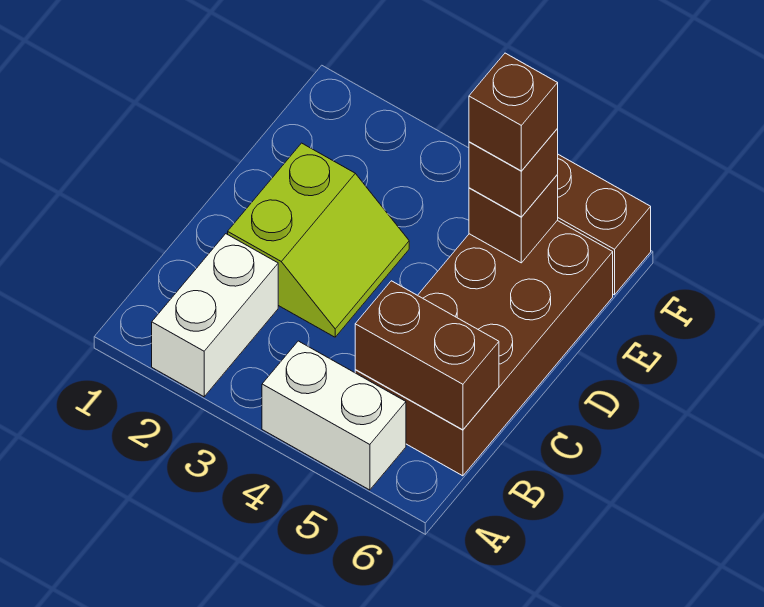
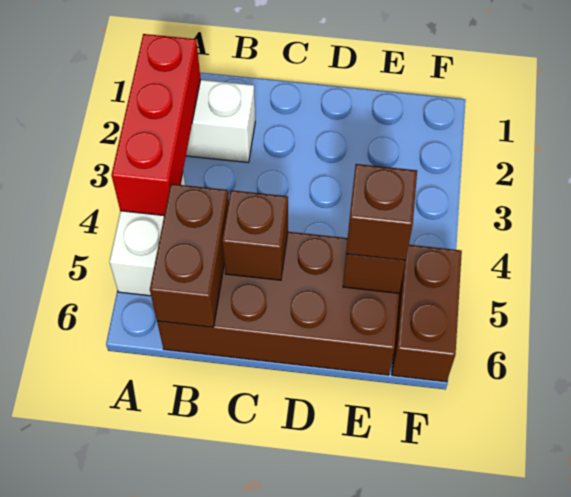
none -> red brick A2:A4 level 2
lime slope C2:D3 level 1 top 2 -> none
brown brick E5 level 4 -> brown brick C5 level 2

